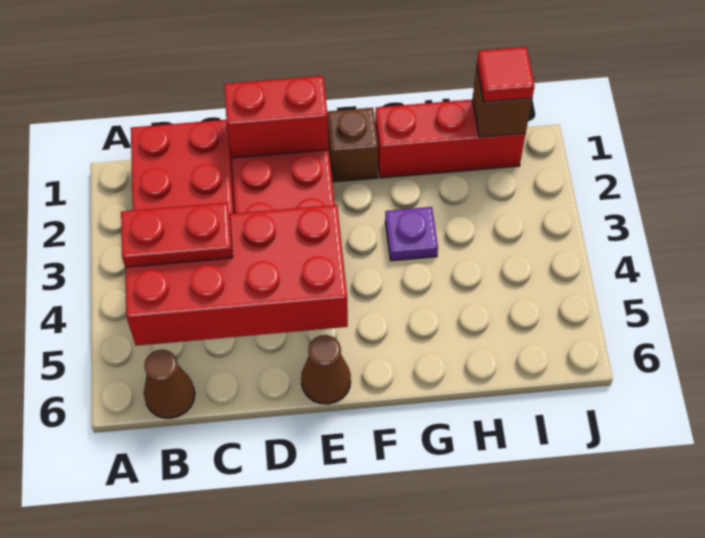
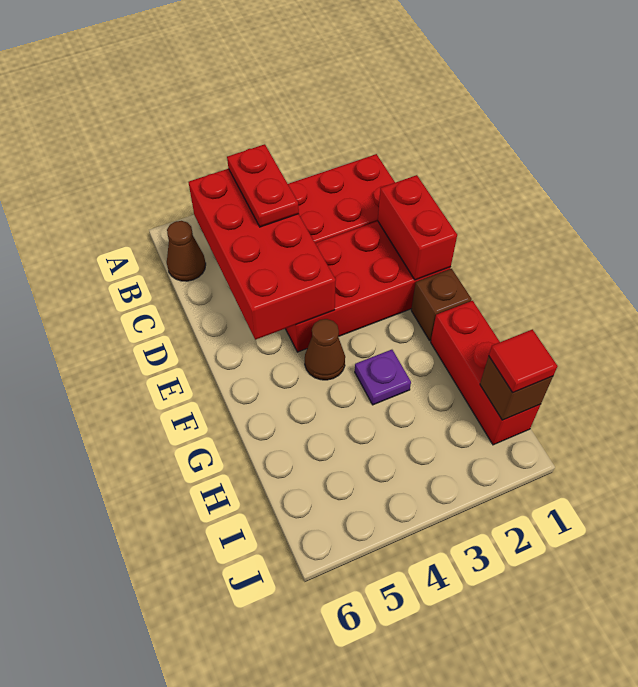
brown cone E6 level 1 -> brown cone F4 level 1

